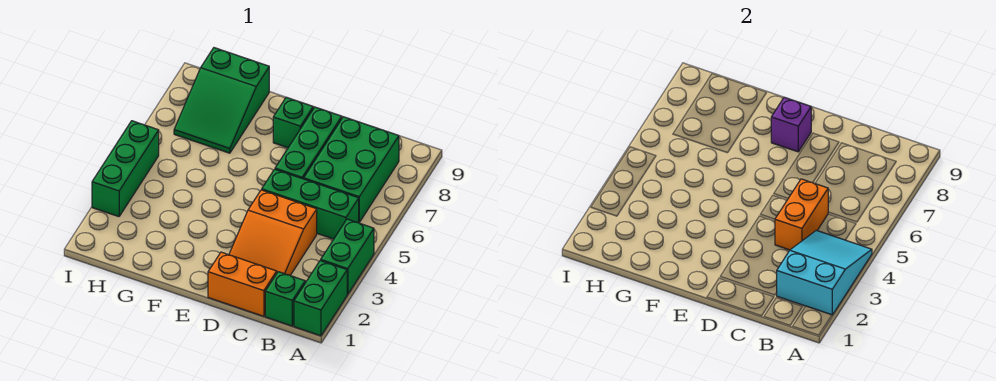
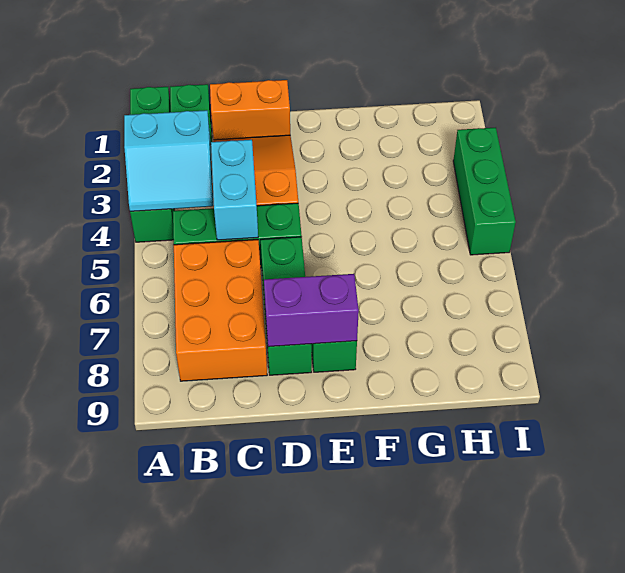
cyan slope A2:B4 level 2 top 2 -> cyan slope A3:B4 level 2 top 3
green brick B6:C8 level 1 -> orange brick B6:C8 level 1
orange brick C4:C5 level 2 -> cyan brick C4:C5 level 2
purple brick E8 level 2 -> purple brick D8:E8 level 2
green slope G7:H9 level 1 top 9 -> none

